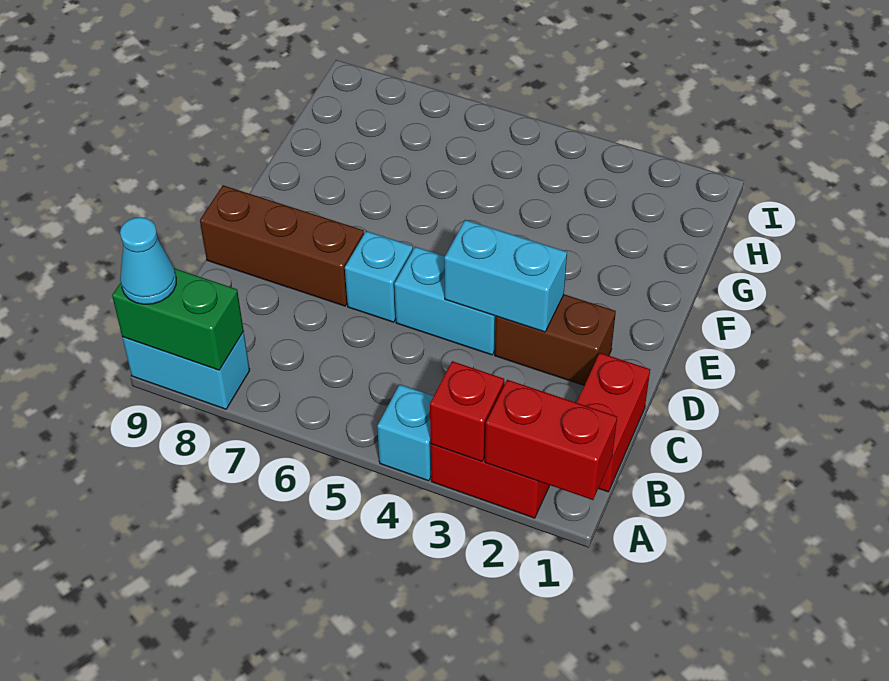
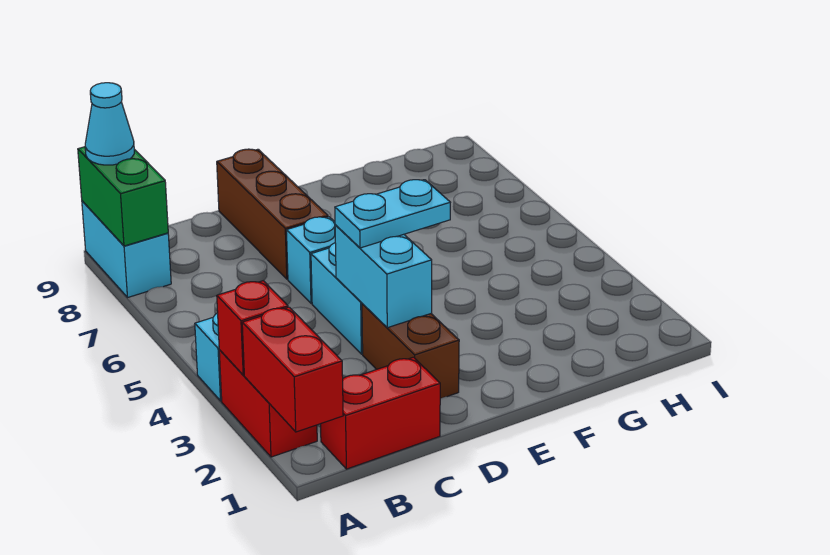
none -> cyan plate D4:E4 level 3

